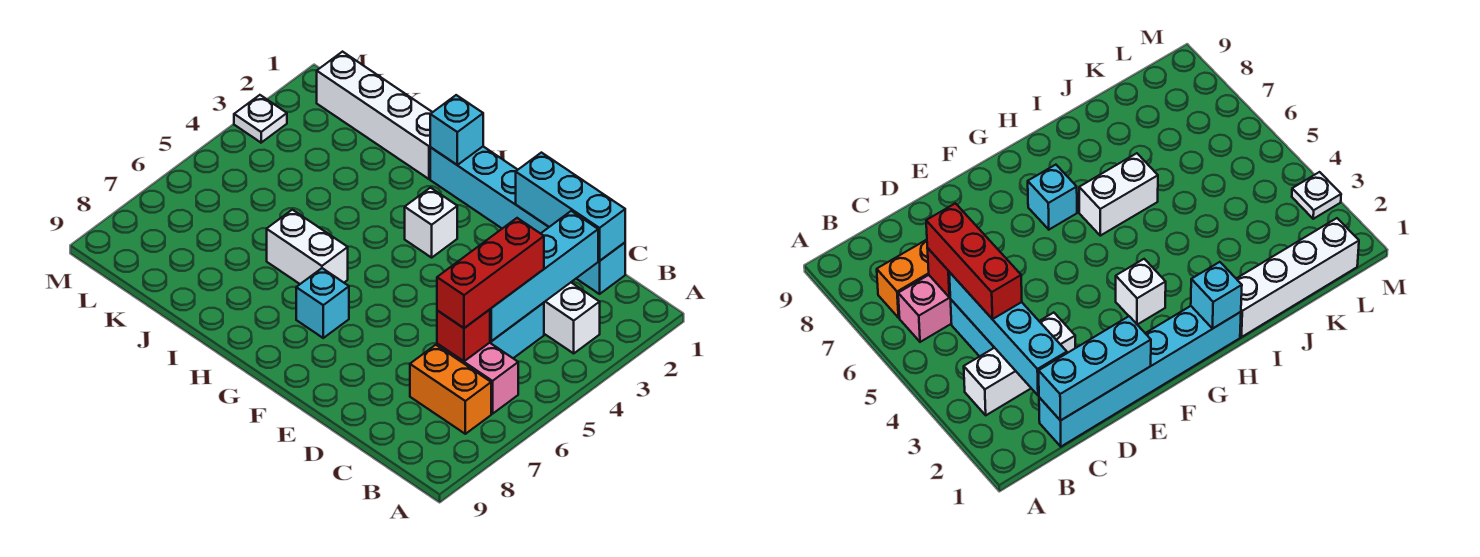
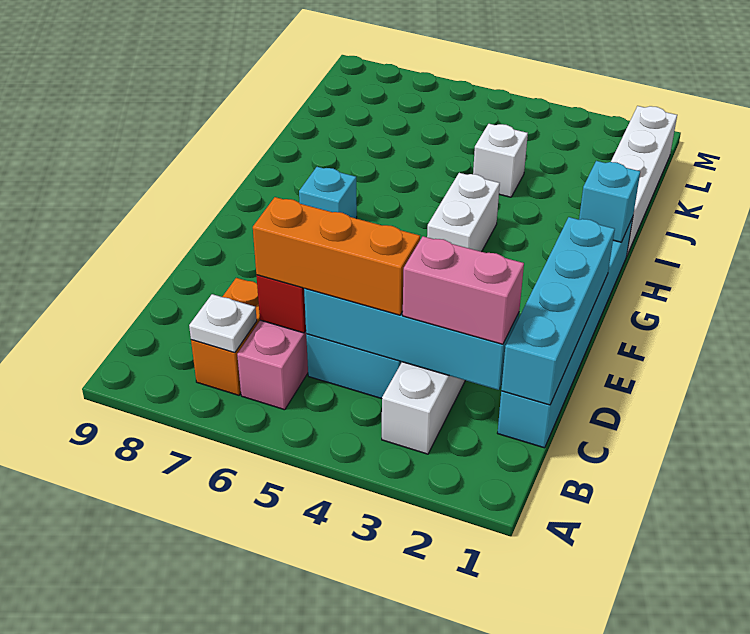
cyan brick C1:E1 level 2 -> cyan brick C1:F1 level 2
none -> pink brick C2:C3 level 3
red brick C4:C6 level 3 -> orange brick C4:C6 level 3
white brick G3 level 1 -> white brick J4 level 1
white brick H6:I6 level 1 -> white brick G4:H4 level 1
white plate M3 level 1 -> white plate B7 level 2

